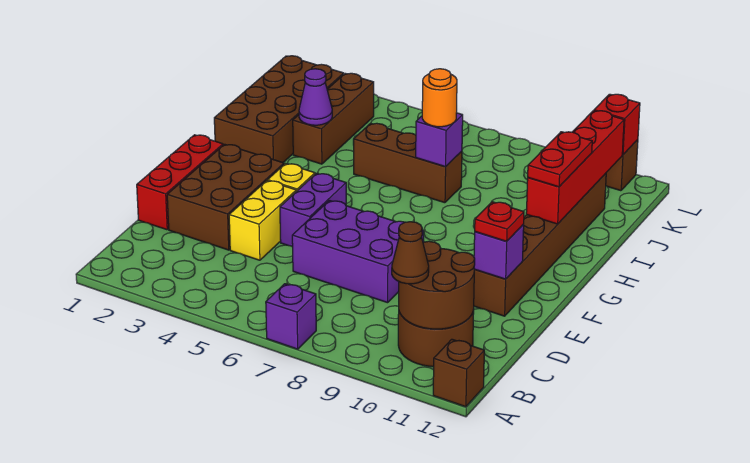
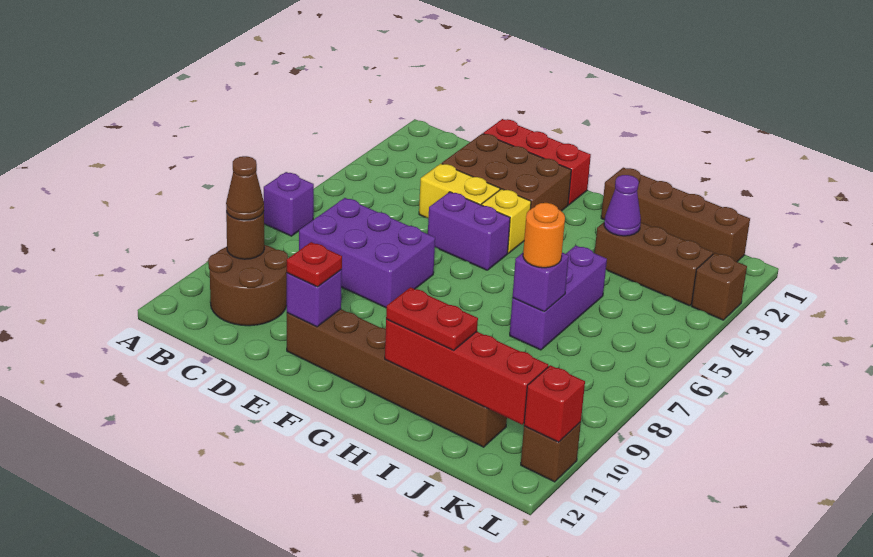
brown brick A12 level 1 -> brown brick L3 level 1
brown round brick B10:C11 level 2 -> brown round brick B10 level 2
purple brick D6:E8 level 1 -> purple brick C7:E8 level 1
brown brick H1:K2 level 1 -> brown brick H1:K1 level 1
brown brick I5:I7 level 1 -> purple brick I5:I7 level 1

